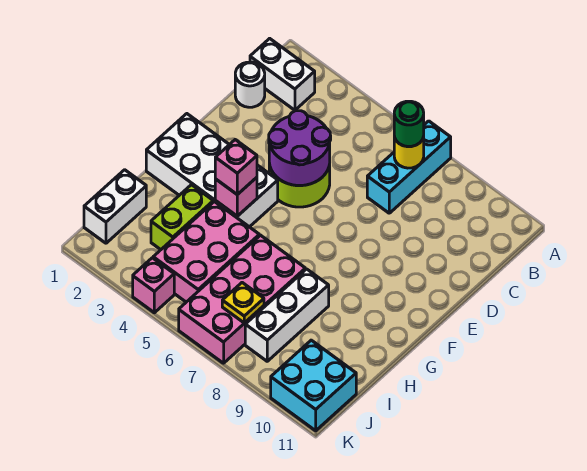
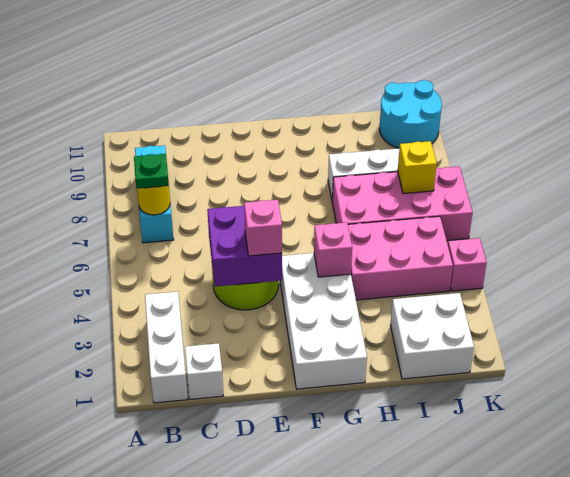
cyan brick A7:C7 level 1 -> cyan brick B7:B9 level 1
white brick B1:B2 level 1 -> white brick B1:B3 level 1
green round brick B7 level 3 -> green plate B7 level 3
white round brick C1 level 1 -> white brick C1 level 1
purple round brick D4:E5 level 2 -> purple brick D4:E5 level 2
pink brick G4 level 3 -> pink brick E4 level 3
lime brick H3:I3 level 1 -> none
white brick I1:J1 level 1 -> white brick I1:J2 level 1
yellow plate J7 level 2 -> yellow brick J7 level 2
cyan brick J10:K11 level 1 -> cyan round brick J10:K11 level 1

